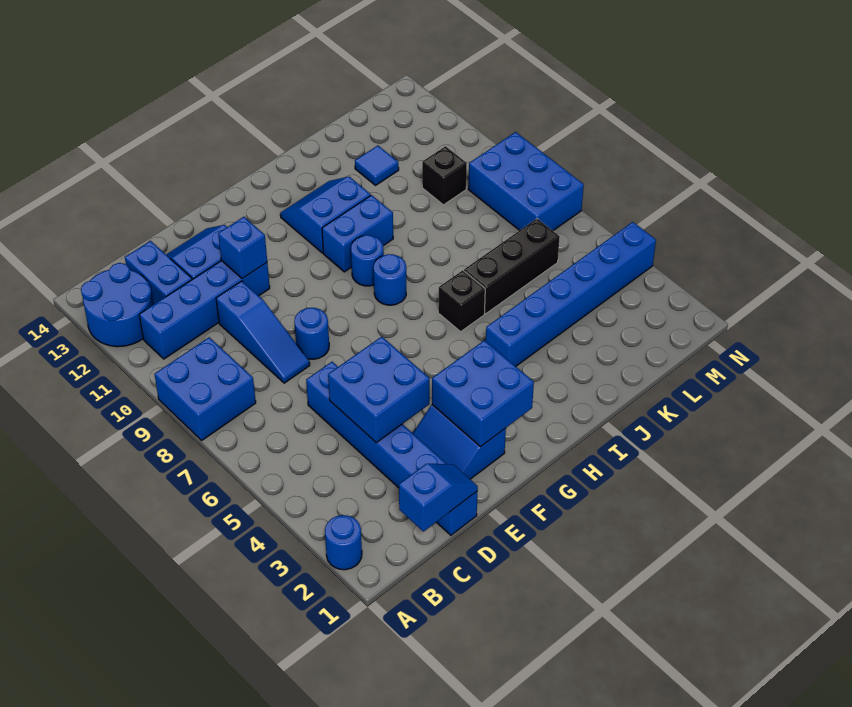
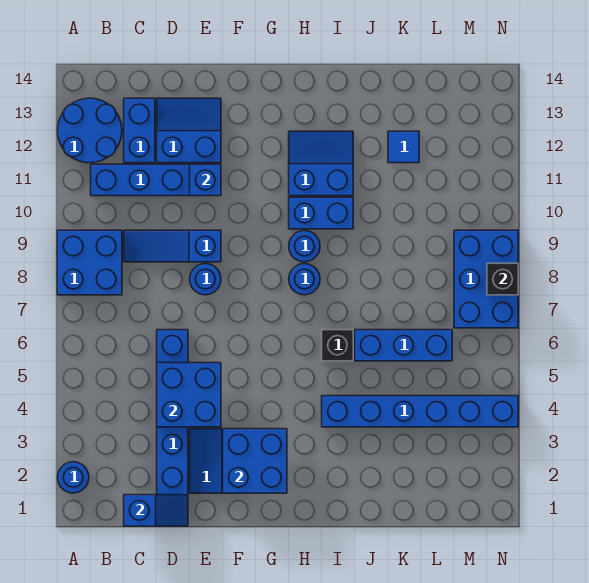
blue slope D8:D10 level 1 top 10 -> blue slope C9:E9 level 1 top E
black brick J6:L6 level 1 -> blue brick J6:L6 level 1
black brick L10 level 1 -> black brick N8 level 2

